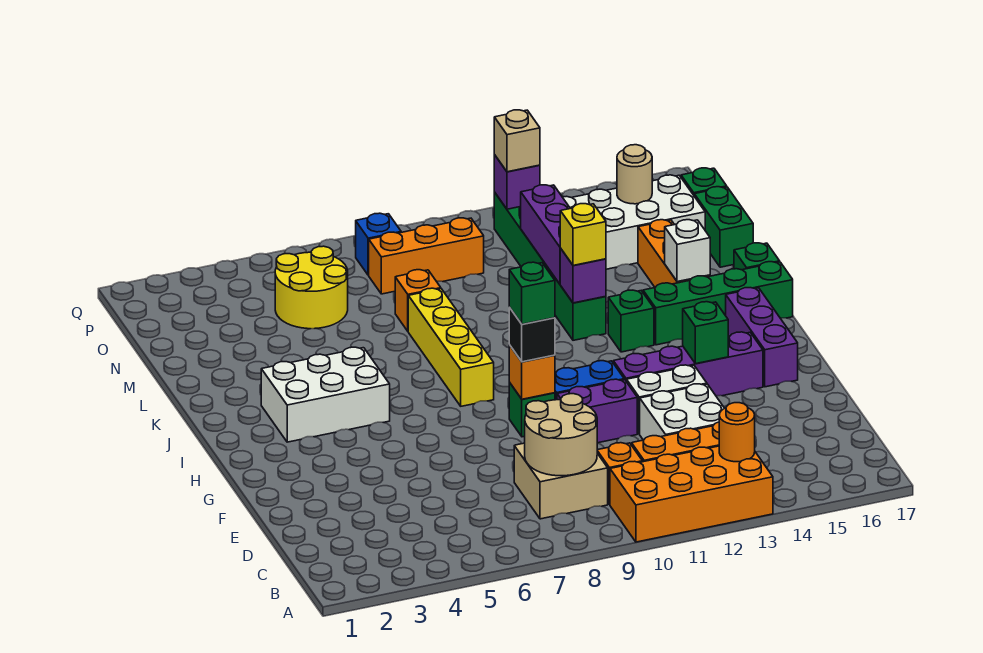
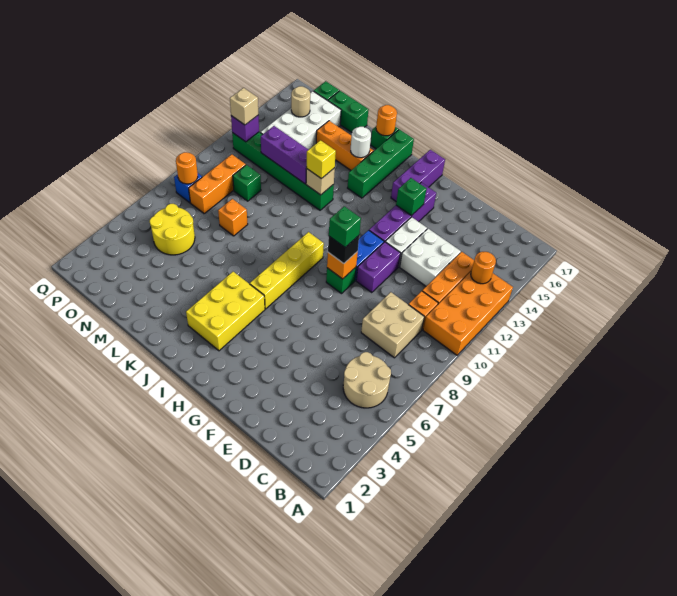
tan round brick C8:D9 level 2 -> tan round brick B5:C6 level 1
purple brick G16:I16 level 1 -> purple brick H15:H17 level 1
white brick I3:J5 level 1 -> yellow brick I3:J5 level 1
yellow brick I8:L8 level 1 -> yellow brick I6:I9 level 1
green brick J13 level 1 -> green brick N10 level 1
purple brick K12 level 2 -> tan brick K12 level 2
white brick K15 level 2 -> white round brick K15 level 2
none -> orange round brick K17 level 2
none -> orange round brick P8 level 2

